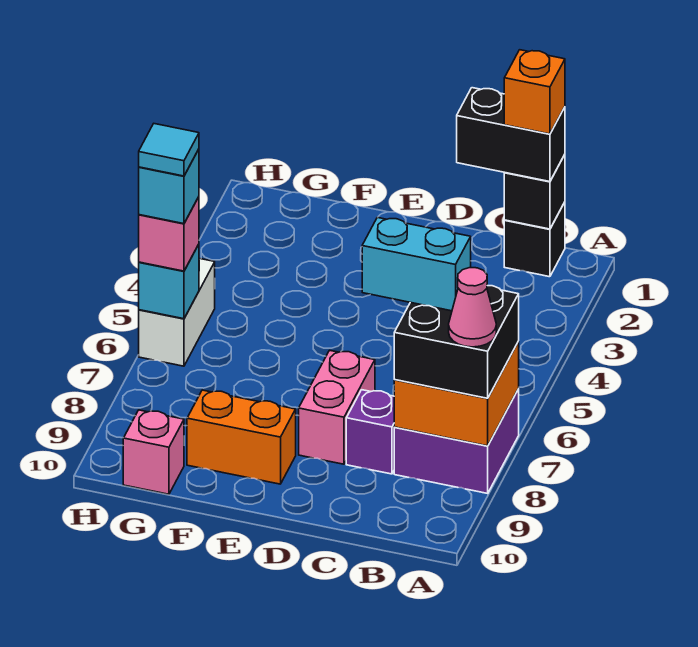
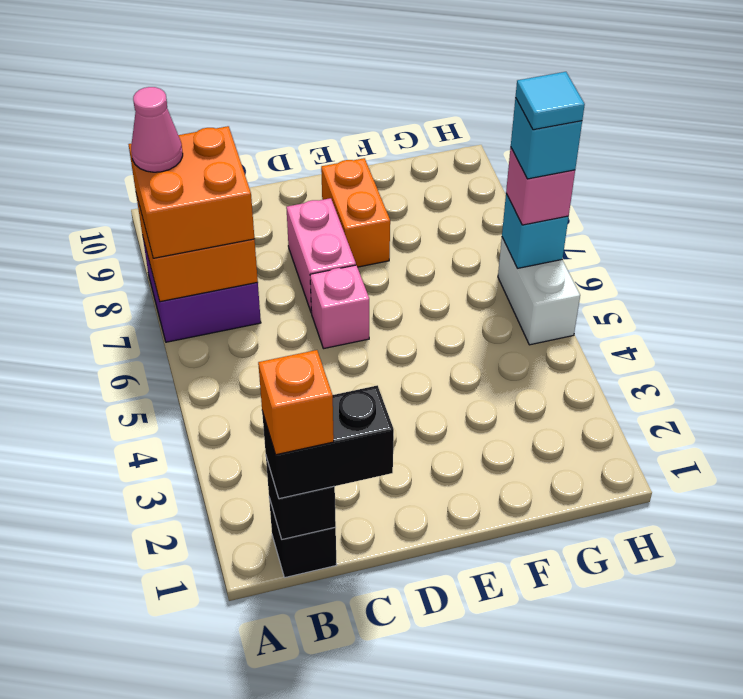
black brick A7:B8 level 3 -> orange brick A7:B8 level 3
cyan brick B7:C7 level 4 -> none
purple brick C8 level 1 -> none
orange brick E9:F9 level 1 -> orange brick E8:E9 level 1
pink brick G10 level 1 -> pink brick D6 level 1

